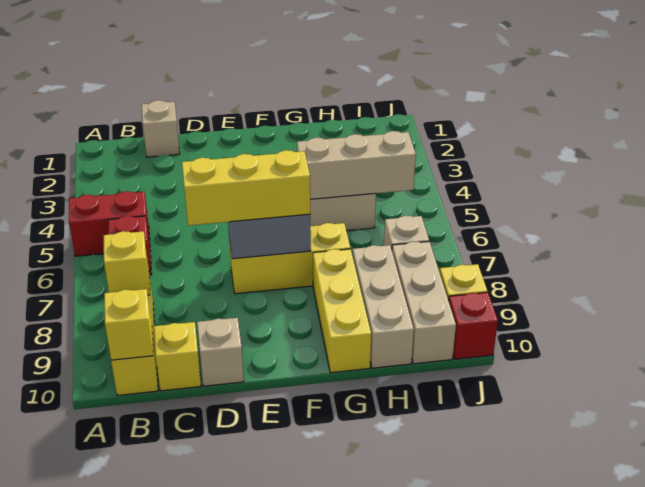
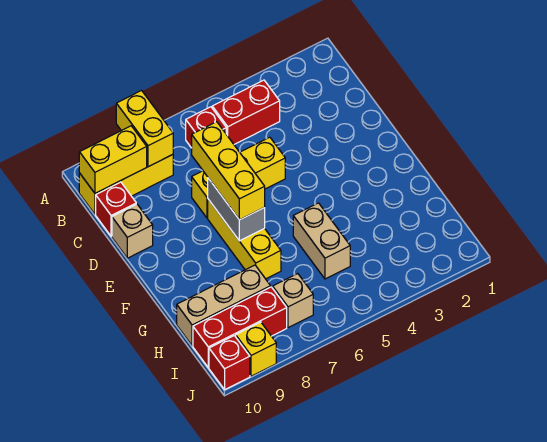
red brick A5:B5 level 1 -> red brick B4:B5 level 1
yellow brick B8 level 2 -> yellow brick A8:B8 level 2
yellow brick B10 level 2 -> yellow brick B9:B10 level 2
tan brick C1 level 1 -> none
yellow brick C10 level 1 -> red brick C10 level 1
tan brick G5:I5 level 2 -> none
yellow brick G8:G10 level 1 -> yellow brick D5:D7 level 1
tan brick I8:I10 level 1 -> red brick I8:I10 level 1

